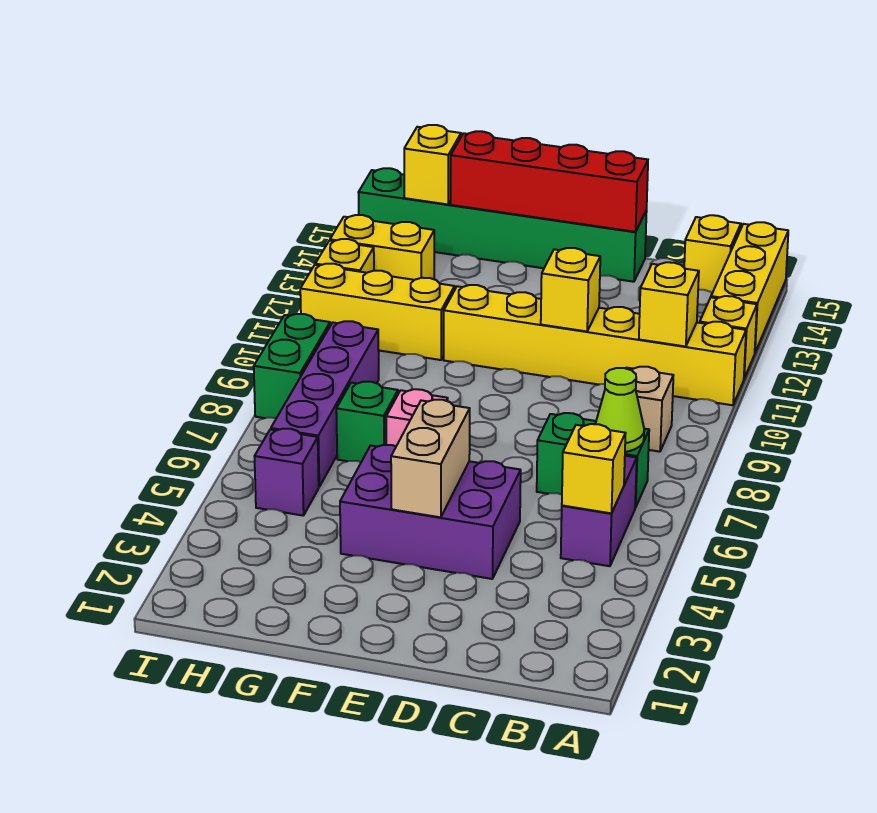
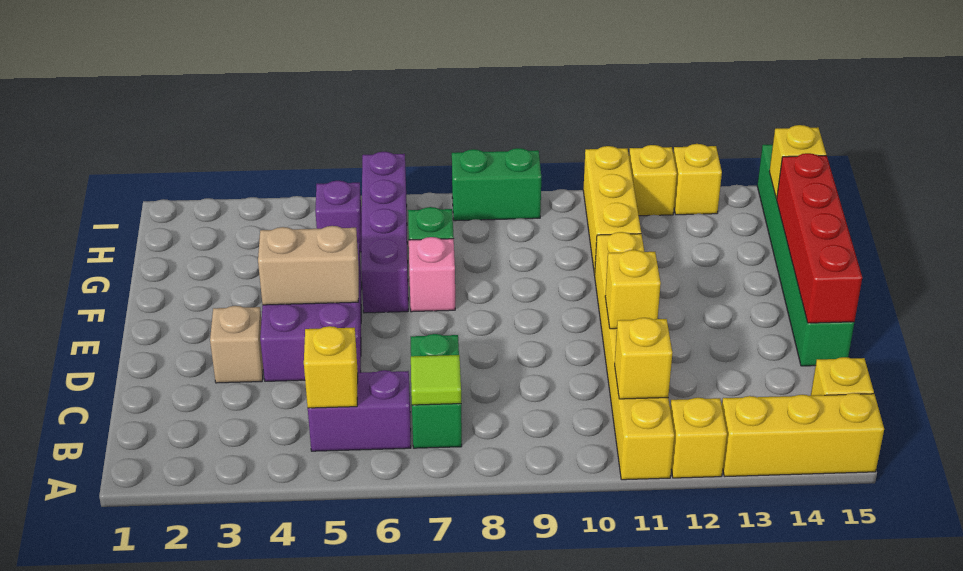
lime cone B7 level 2 -> lime tile B7 level 2
tan brick B9 level 1 -> tan brick D3 level 1
purple brick H6:H9 level 1 -> purple brick F6:I6 level 1
yellow brick H13:I13 level 1 -> yellow brick I13 level 1

